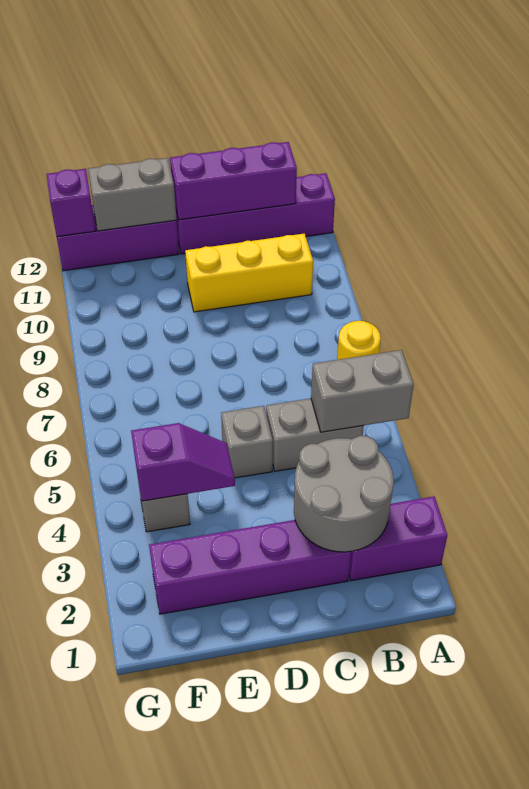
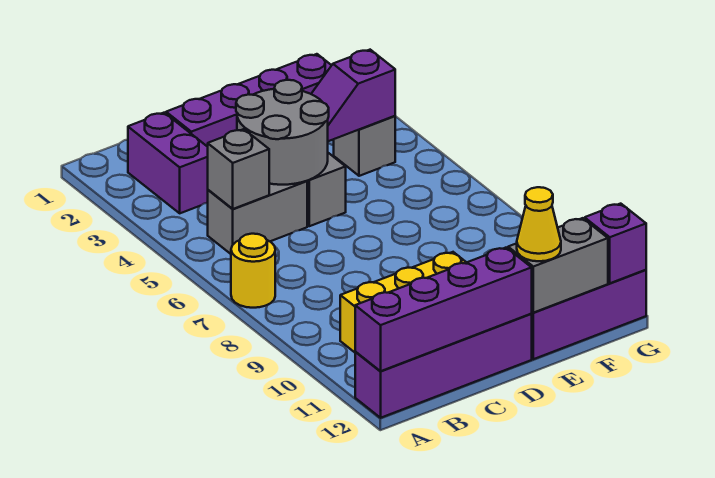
purple brick A2:B2 level 1 -> purple brick B2:B3 level 1
grey brick A5:B5 level 2 -> grey brick B5 level 2
grey round brick B2:C3 level 2 -> grey round brick C4:D5 level 2
purple brick B12:D12 level 2 -> purple brick A12:D12 level 2
none -> yellow cone E12 level 3

